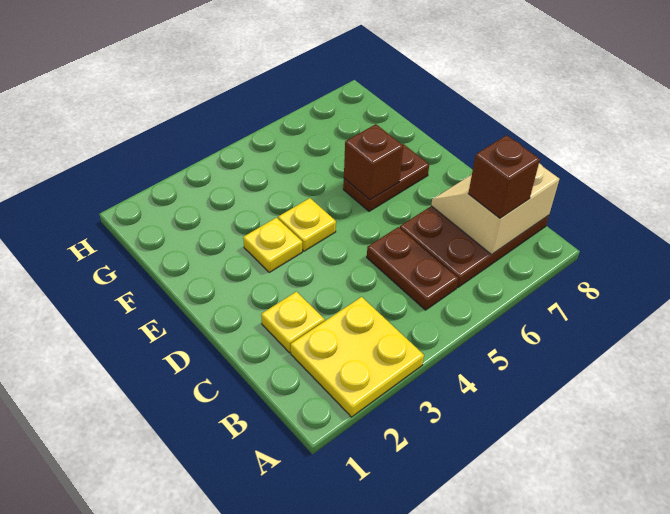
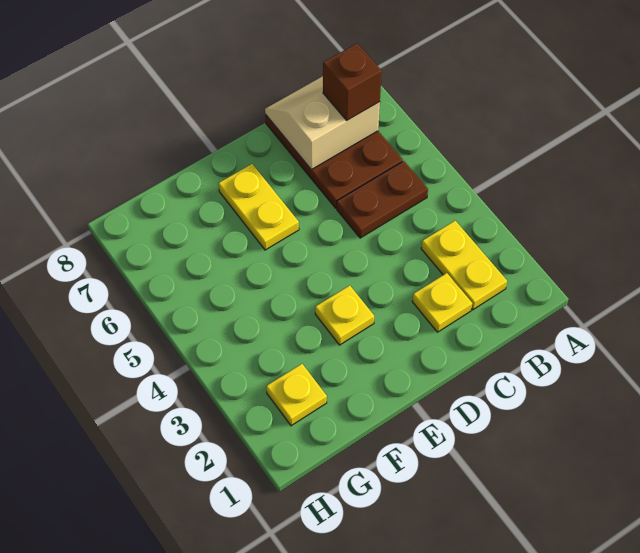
yellow plate A2:B3 level 1 -> yellow plate B2:B3 level 1
tan slope B7:C8 level 2 top B -> tan slope B7:C8 level 2 top 7
yellow plate E4 level 1 -> yellow plate G2 level 1
brown plate E6:E7 level 1 -> yellow plate E6:E7 level 1
brown brick E6 level 2 -> none

